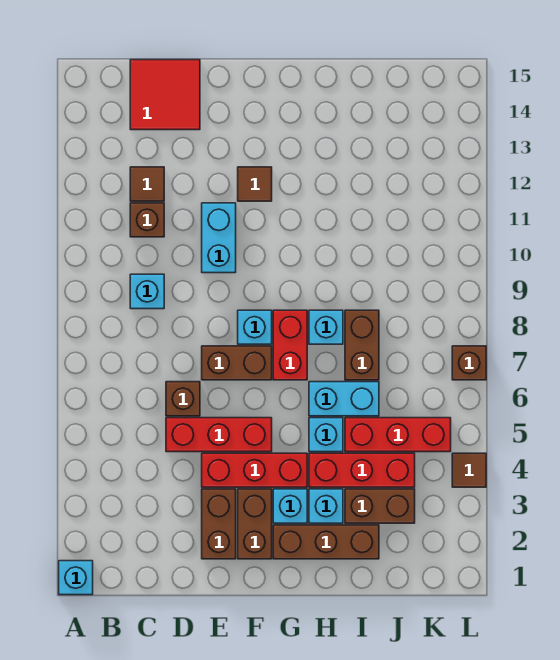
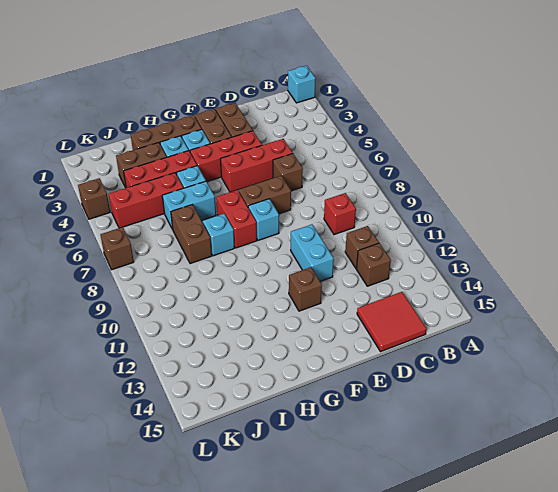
cyan brick C9 level 1 -> red brick C9 level 1
brown tile C12 level 1 -> brown brick C12 level 1
brown tile F12 level 1 -> brown brick F12 level 1
brown tile L4 level 1 -> brown brick L4 level 1

